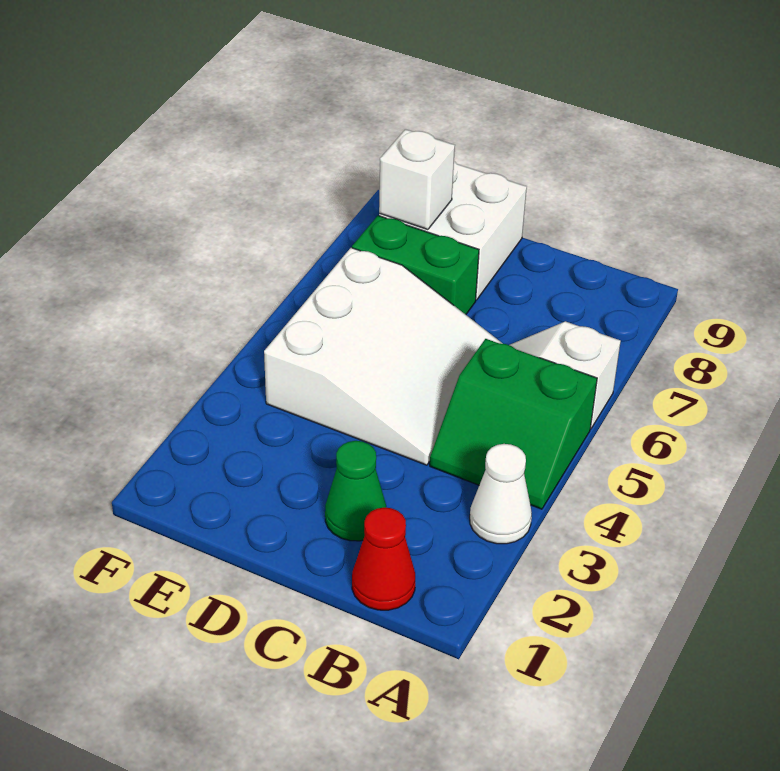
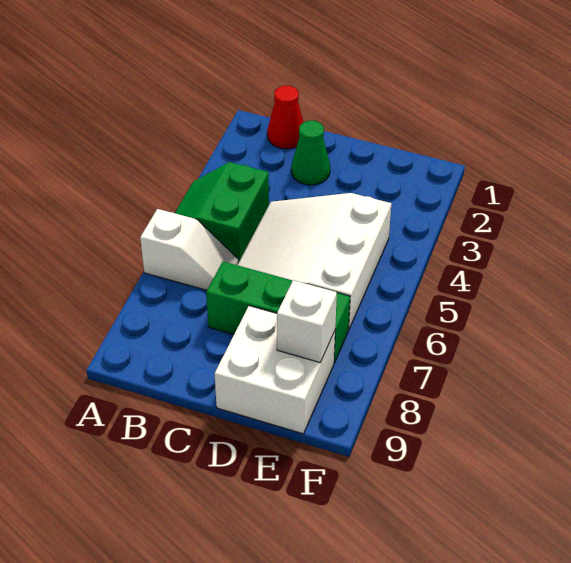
white cone A3 level 1 -> none
green slope A4:B5 level 1 top 5 -> green slope A4:B5 level 1 top B
green brick D7:E7 level 1 -> green brick C7:E7 level 1

